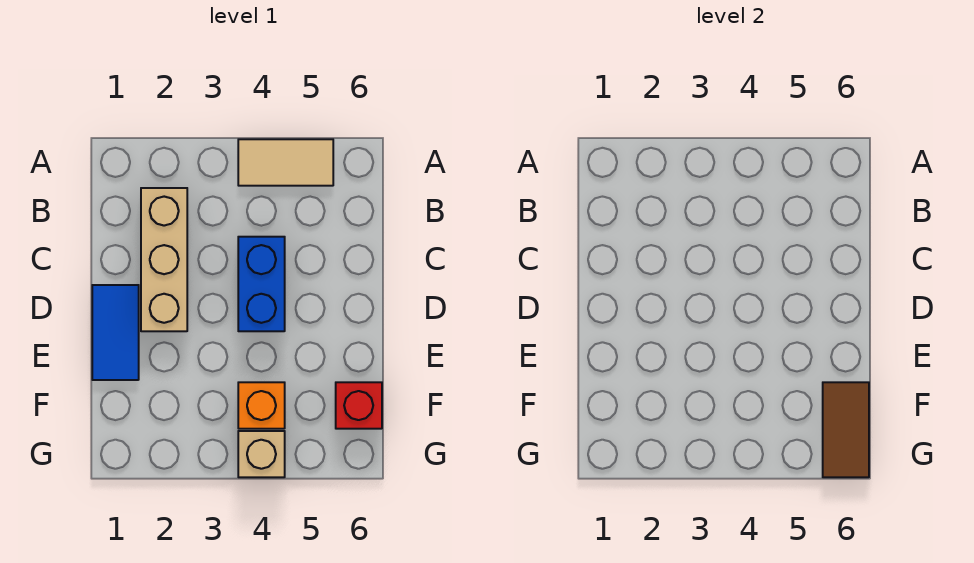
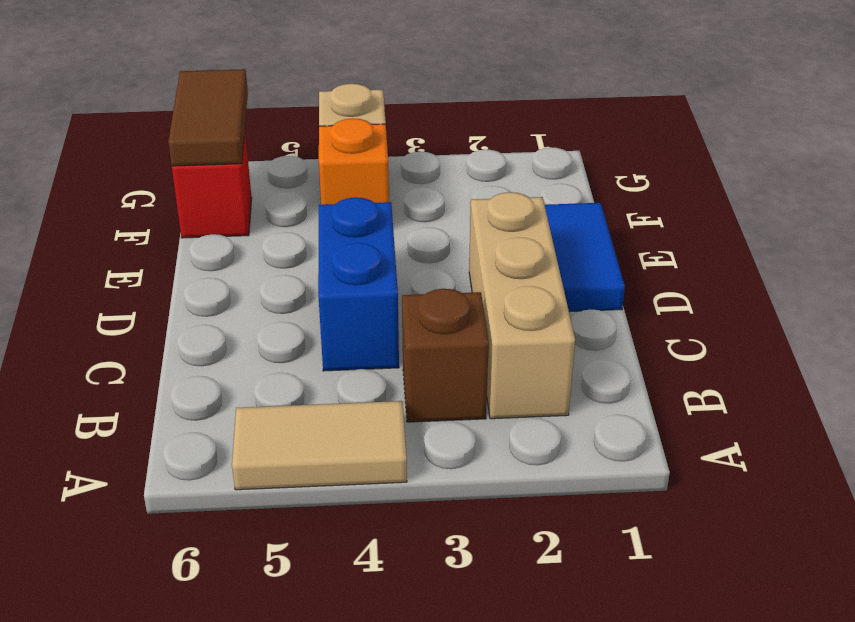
none -> brown brick B3 level 1

